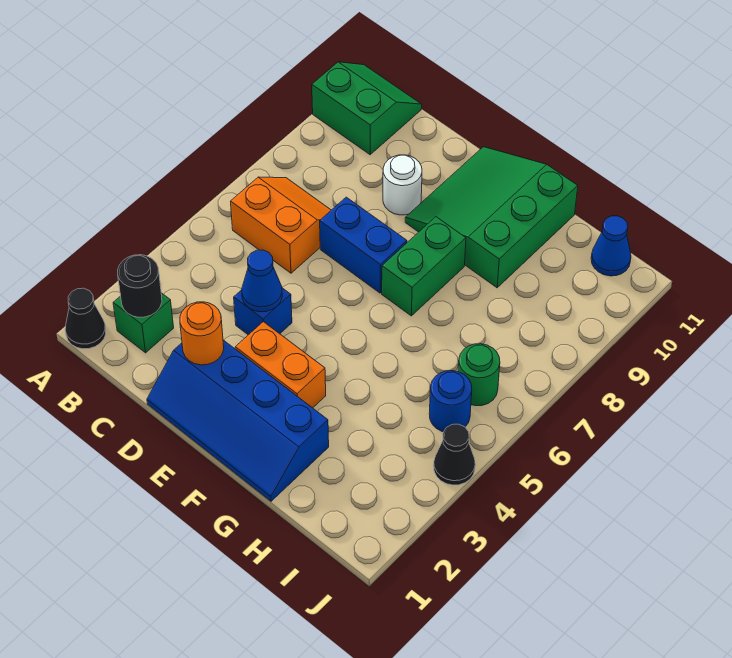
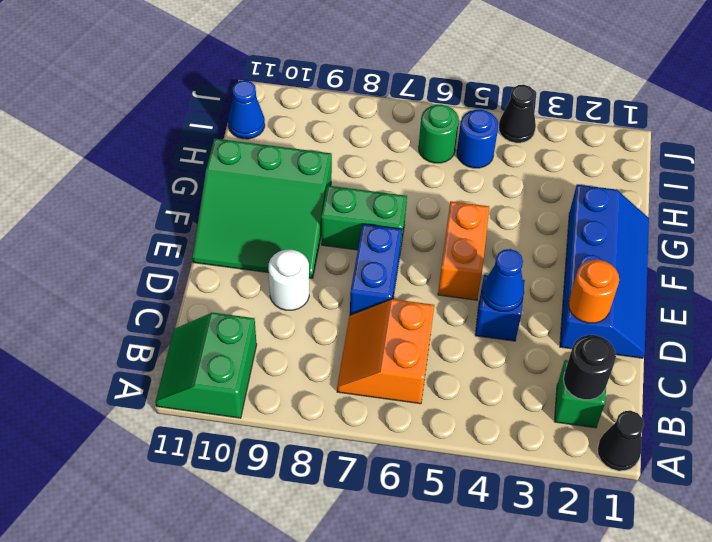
orange brick E3:F3 level 1 -> orange brick E5:F5 level 1

